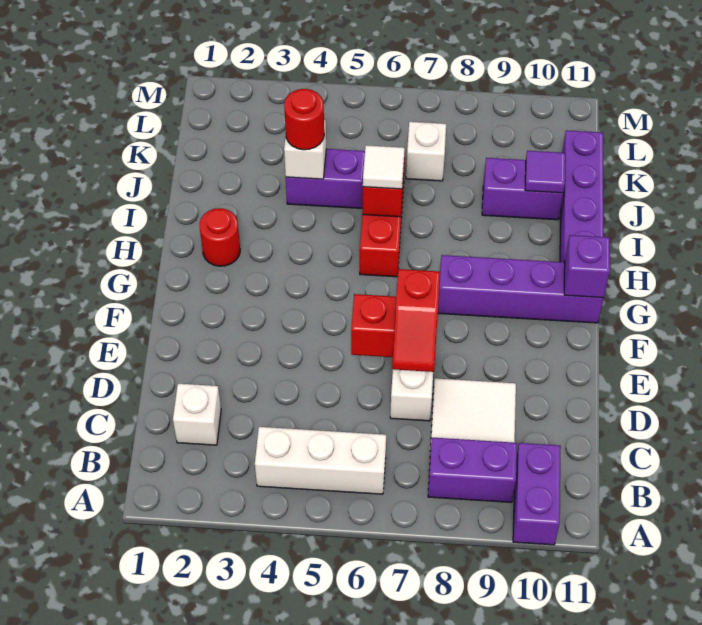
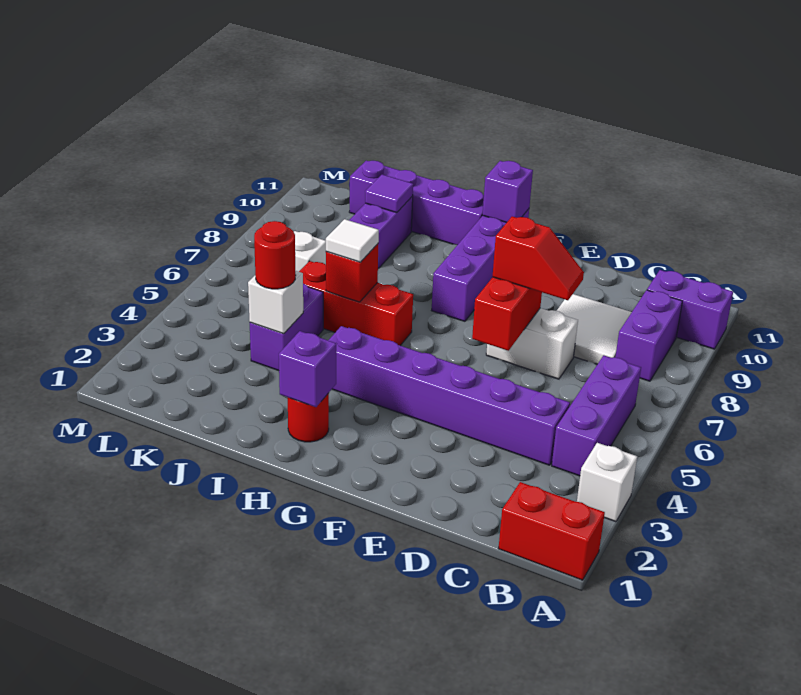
none -> red brick A1:B1 level 1
white brick B4:B6 level 1 -> purple brick B4:B6 level 1
white brick C2 level 1 -> white brick A3 level 1
none -> purple brick C4:H4 level 1
none -> purple brick H2 level 2

